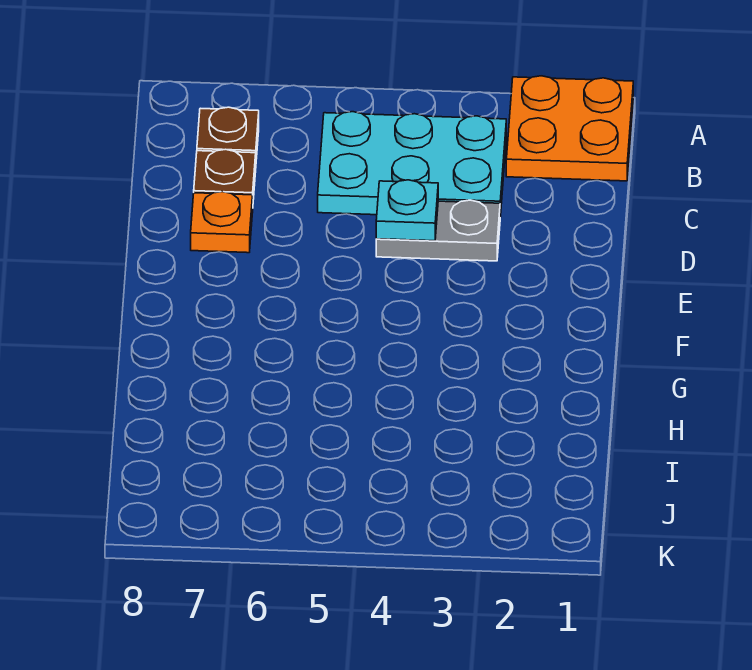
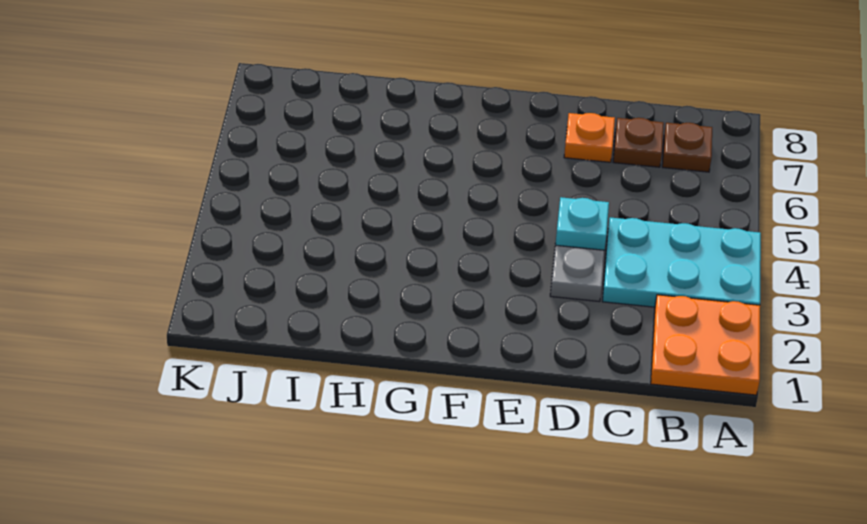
cyan plate B3:C5 level 1 -> cyan plate A3:C4 level 1

